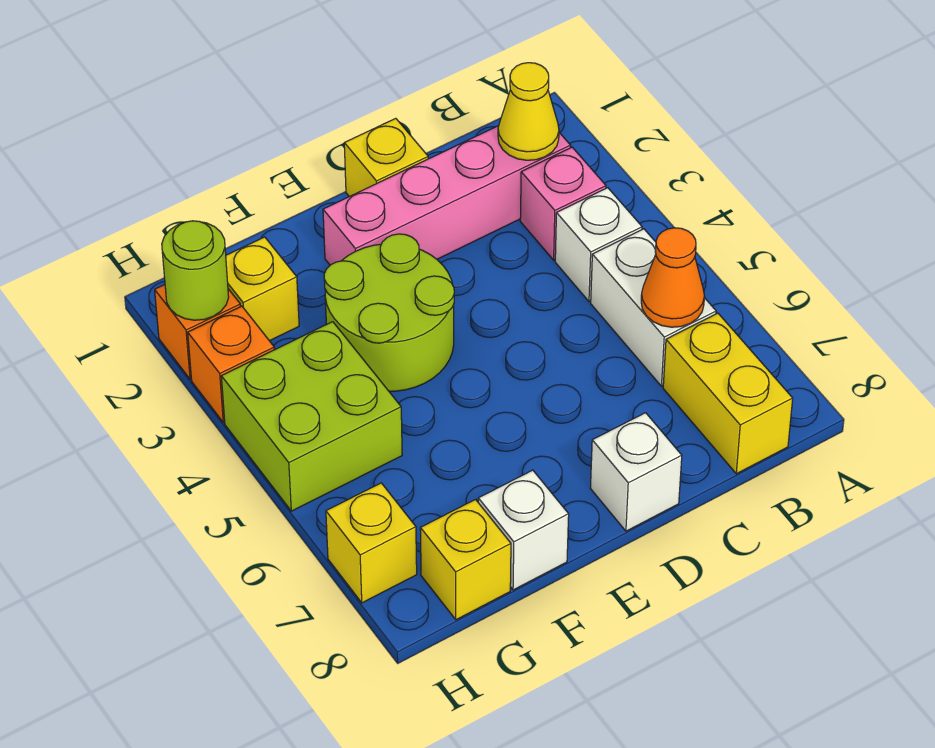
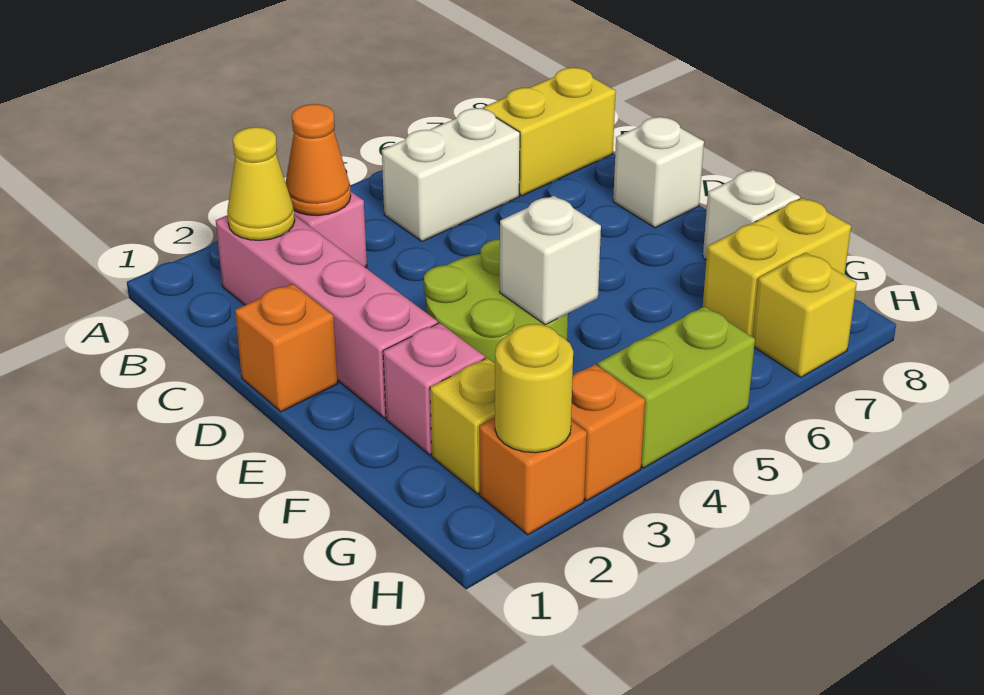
white brick B4 level 1 -> white brick F4 level 2
orange cone B6 level 2 -> orange cone B3 level 2
yellow brick D1 level 1 -> orange brick D1 level 1
none -> pink brick F2 level 1
lime brick G4:H5 level 1 -> lime brick H4:H5 level 1
yellow brick G8 level 1 -> yellow brick G7:G8 level 1
lime round brick H2 level 2 -> yellow round brick H2 level 2

